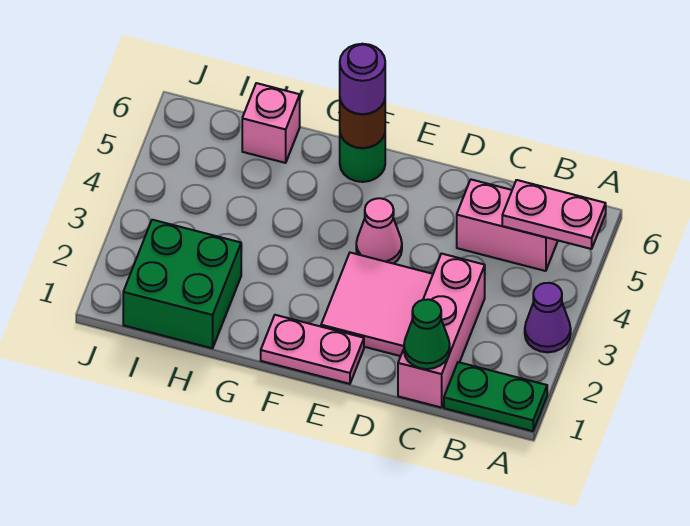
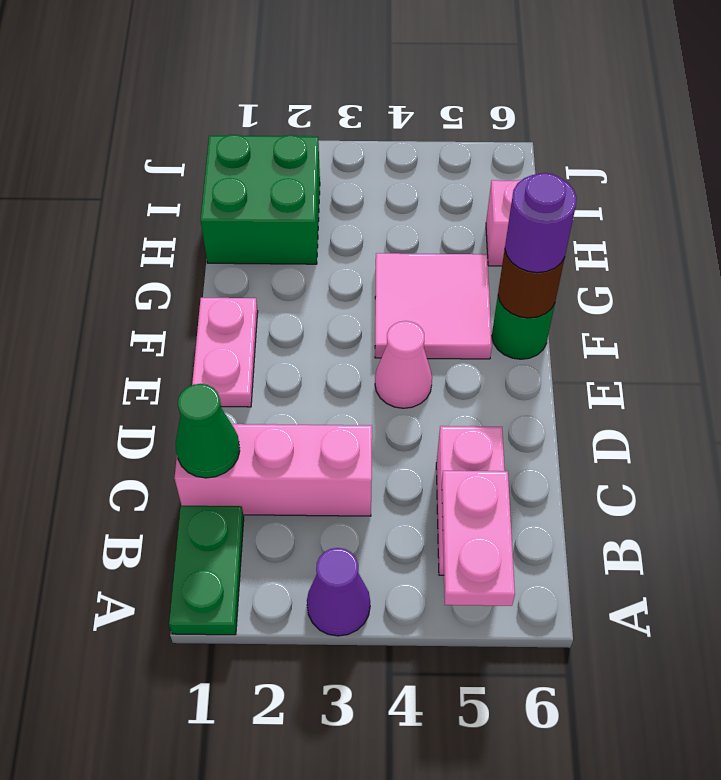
pink tile D2:E3 level 1 -> pink tile F4:G5 level 1

